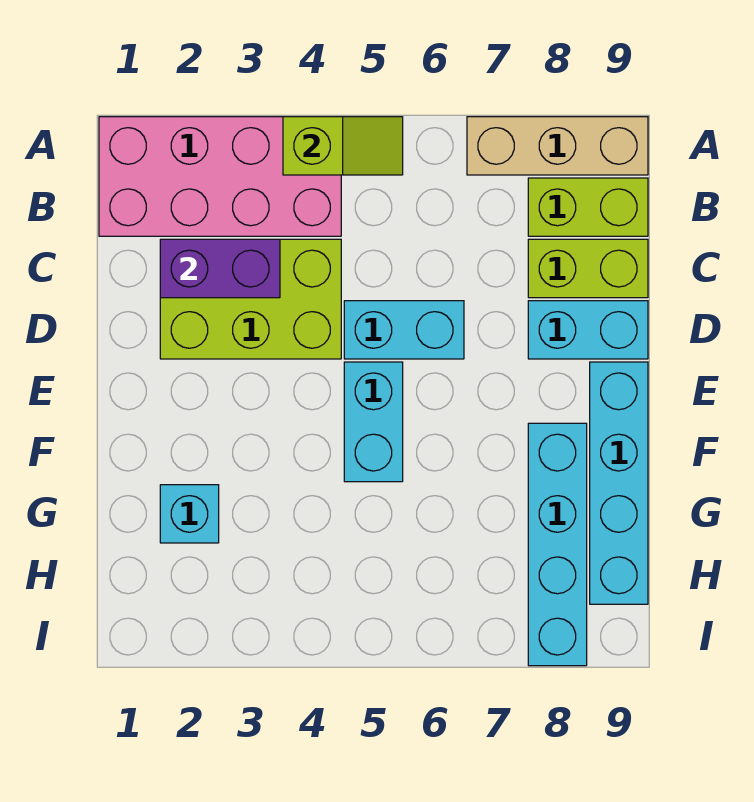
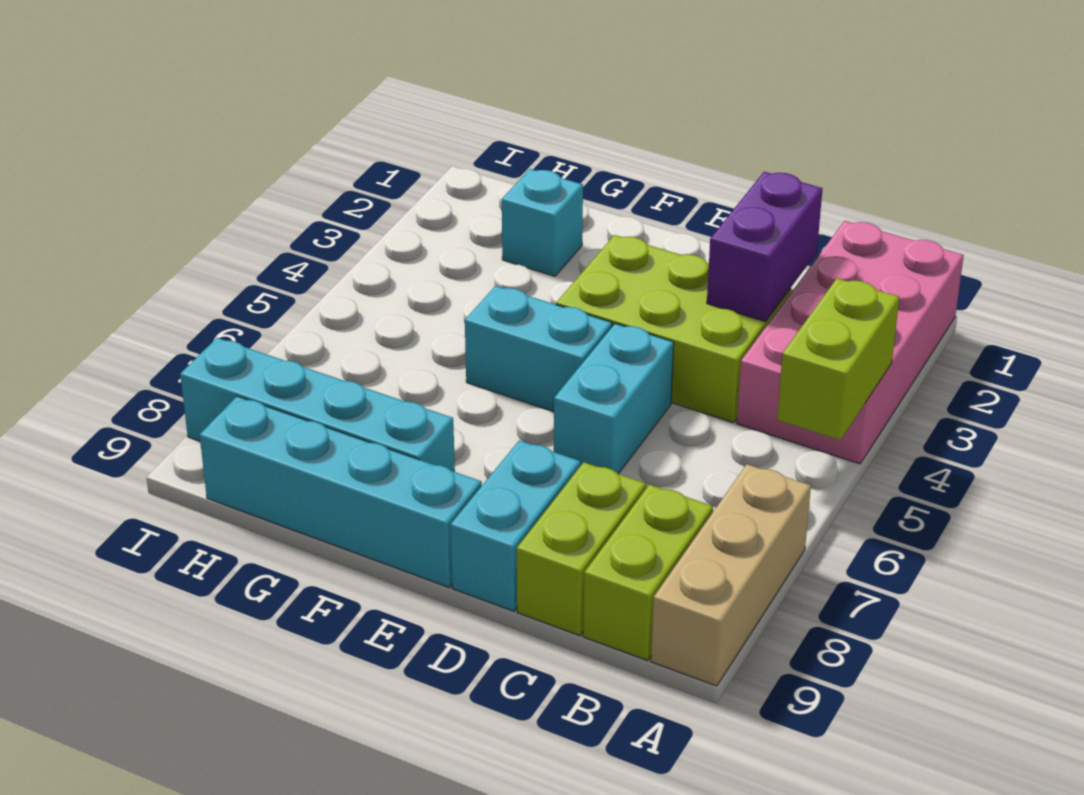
lime slope A4:A5 level 2 top 4 -> lime brick A4:A5 level 2
lime brick C2:D4 level 1 -> lime brick C3:E4 level 1

